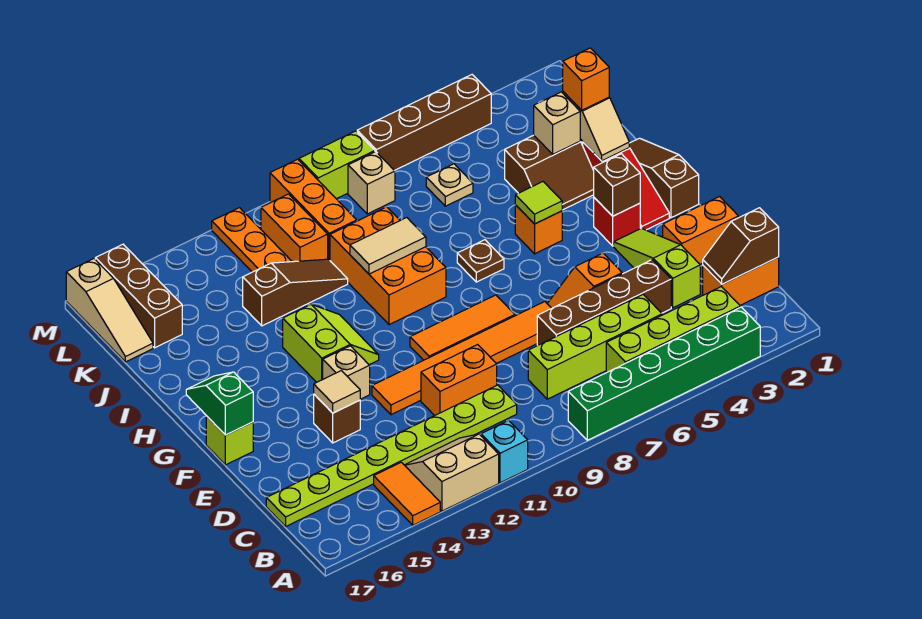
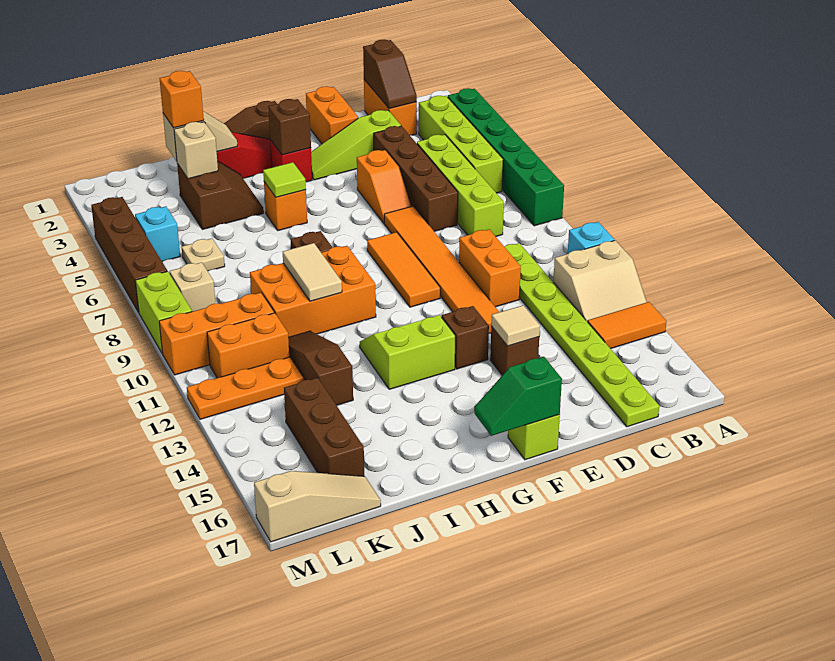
tan slope A12:B13 level 1 top A -> tan slope A12:B13 level 1 top 12
tan brick F13 level 1 -> brown brick F13 level 1
brown brick K16:M16 level 1 -> brown brick K14:K16 level 1
none -> cyan brick L5 level 1

